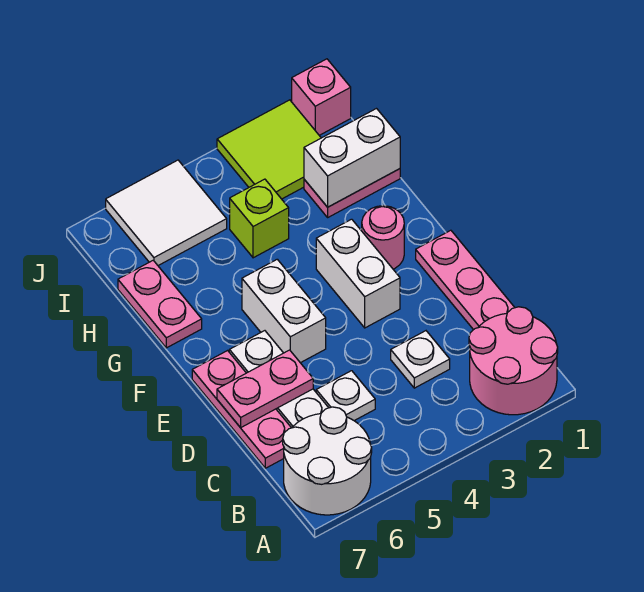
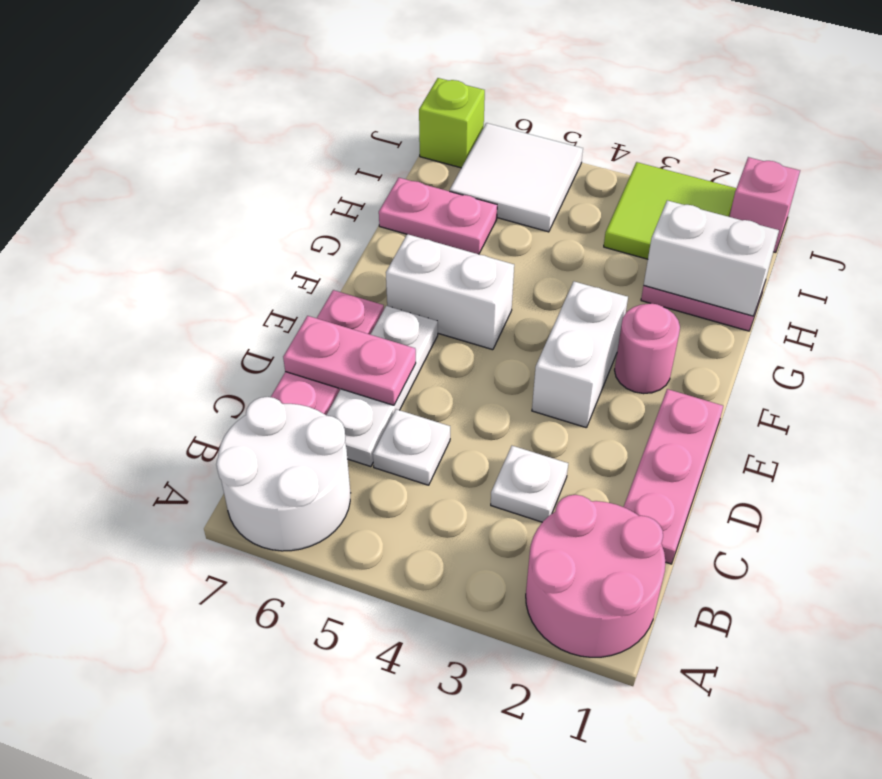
white brick E5:F5 level 1 -> white brick F5:F6 level 1
pink plate G7:H7 level 1 -> pink plate H6:H7 level 1
lime brick H4 level 1 -> lime brick J7 level 1

